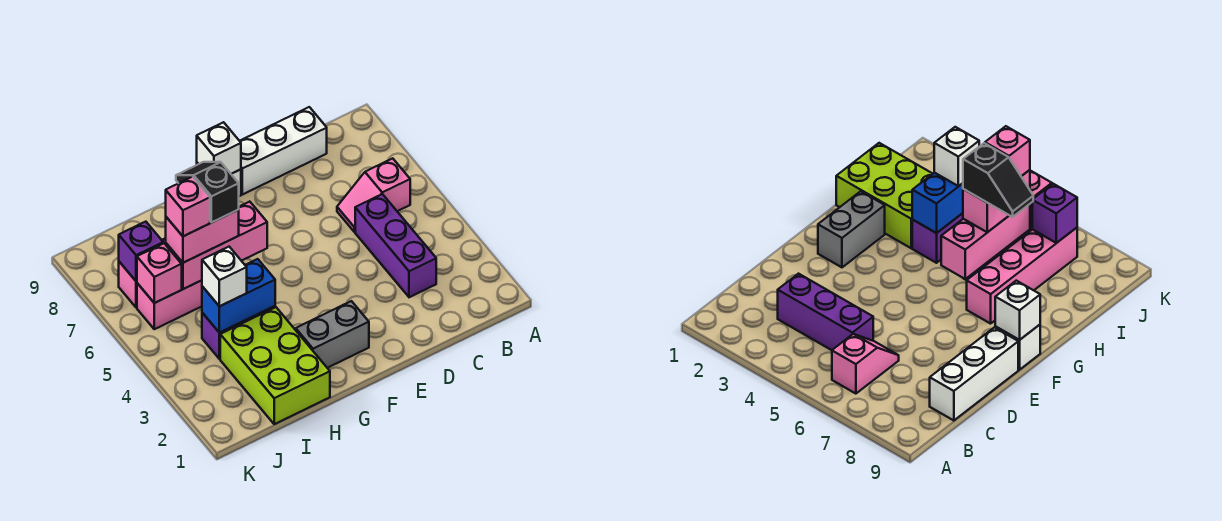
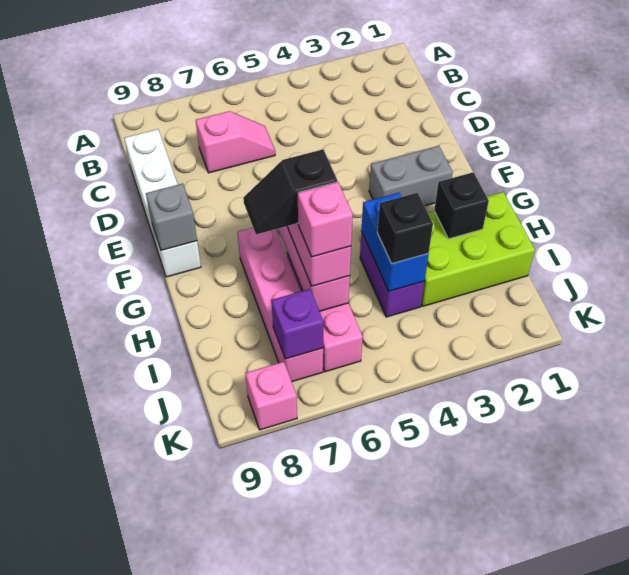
pink slope B6:C6 level 1 top B -> pink slope C6:C7 level 1 top 7
purple brick C3:C5 level 1 -> none
grey brick F2:G2 level 1 -> grey brick F2:F3 level 1
white brick F9 level 2 -> grey brick F9 level 2
none -> black brick H2 level 2
white brick I4 level 3 -> black brick I4 level 3
pink brick J6 level 2 -> pink brick K8 level 1

